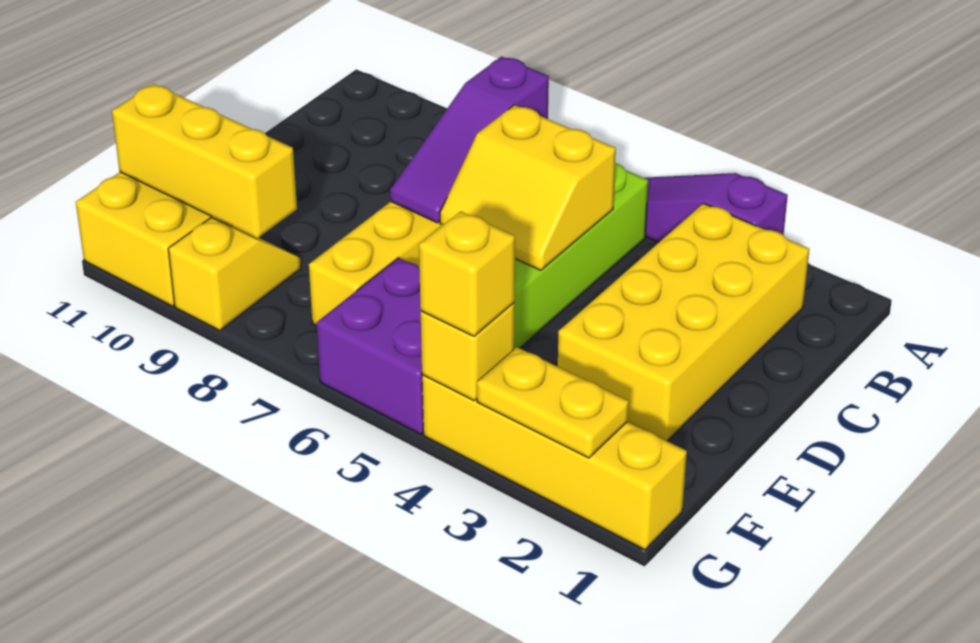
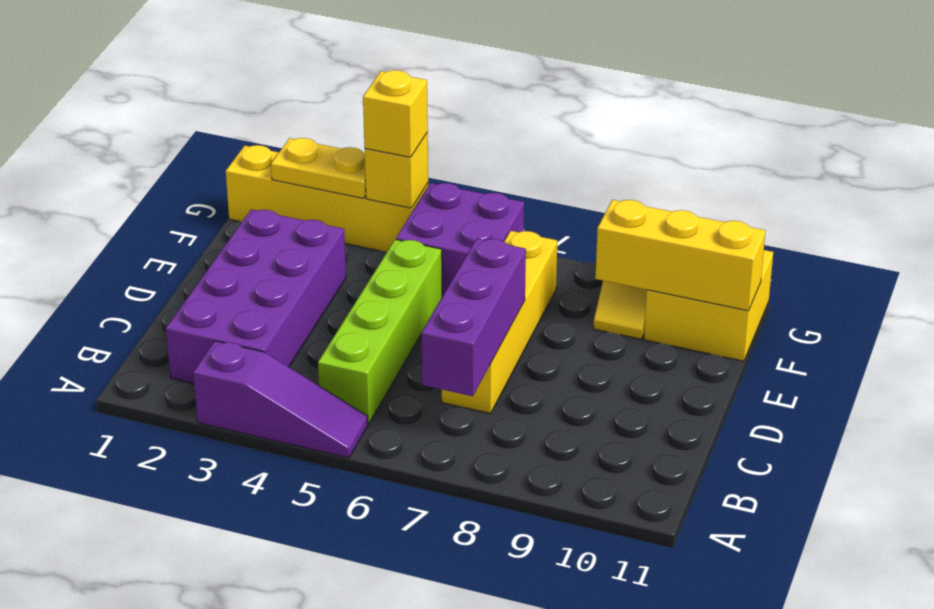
yellow brick B2:E3 level 1 -> purple brick B2:E3 level 1
purple slope B7:D7 level 2 top B -> purple brick B7:D7 level 2
yellow slope C5:D6 level 2 top C -> none

